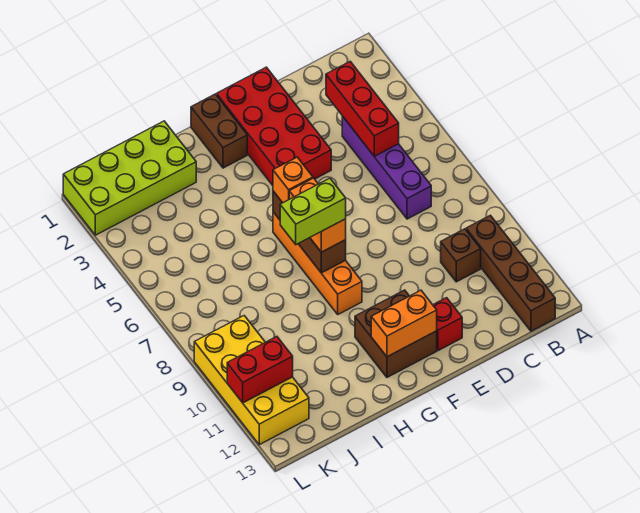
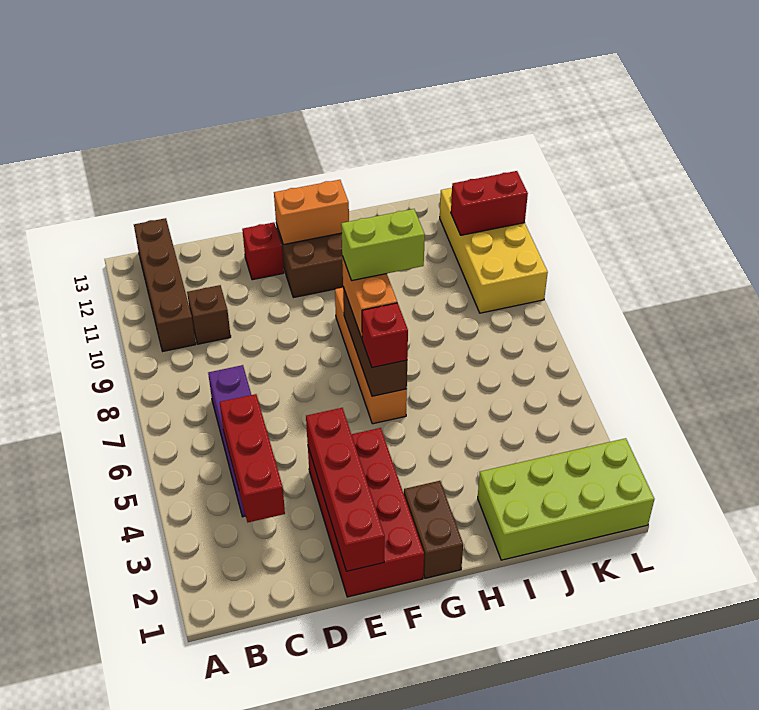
none -> red brick E1:E4 level 2
orange brick G6 level 3 -> red brick G6 level 3

